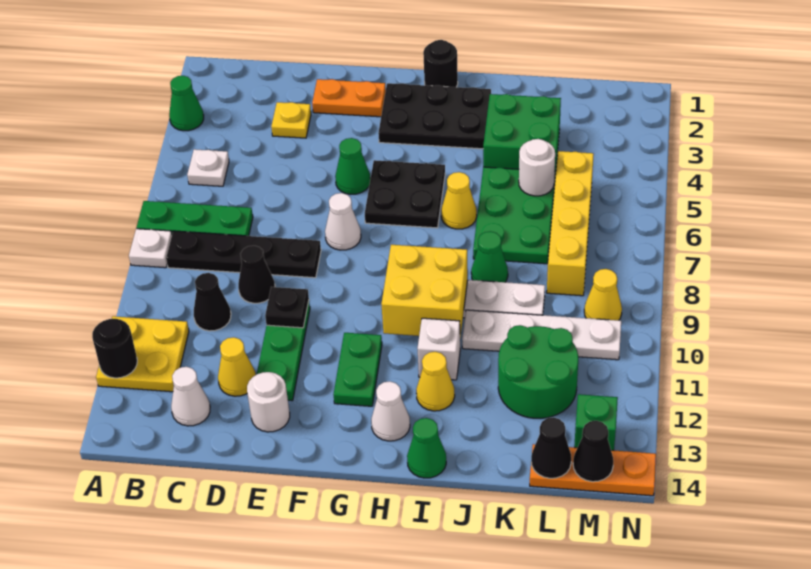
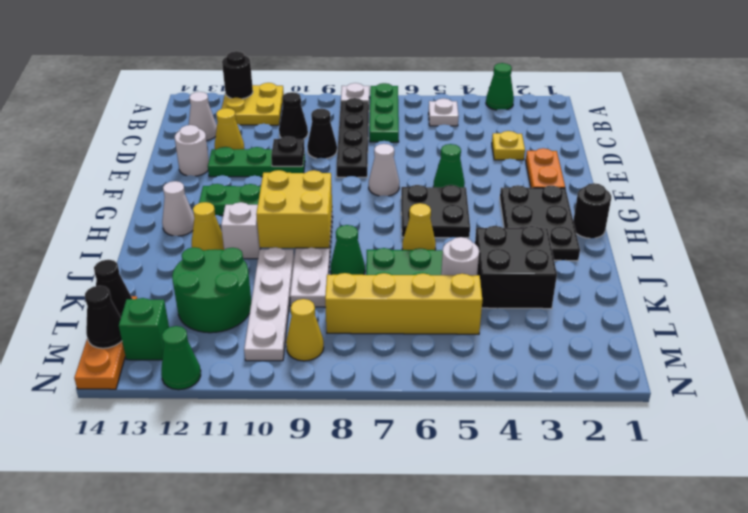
green cone I14 level 1 -> green cone N12 level 1
green brick J3:K4 level 1 -> black brick J3:K4 level 1

